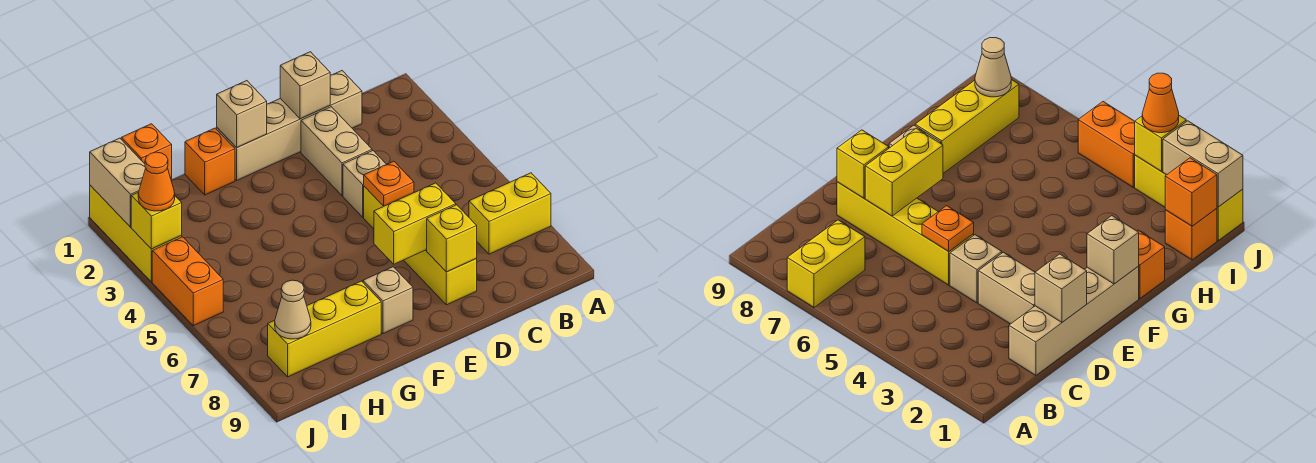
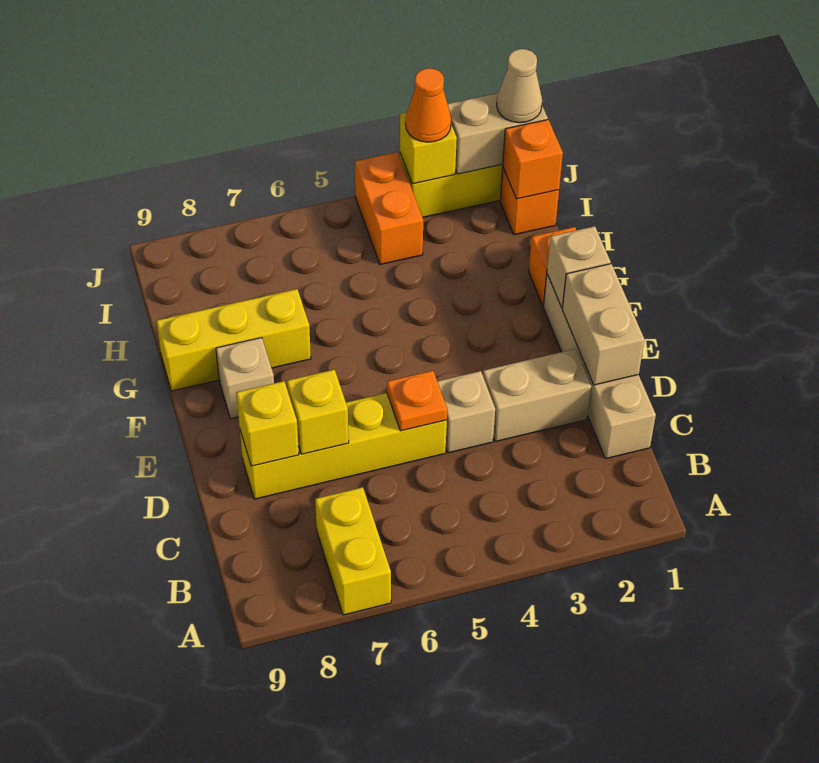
tan brick D1 level 2 -> tan brick D1:E1 level 2
yellow brick D7:E7 level 2 -> yellow brick D7 level 2
yellow brick G8:I8 level 1 -> yellow brick G7:G9 level 1
tan cone I8 level 2 -> tan cone J1 level 3
orange brick J4:J5 level 1 -> orange brick I4:J4 level 1

